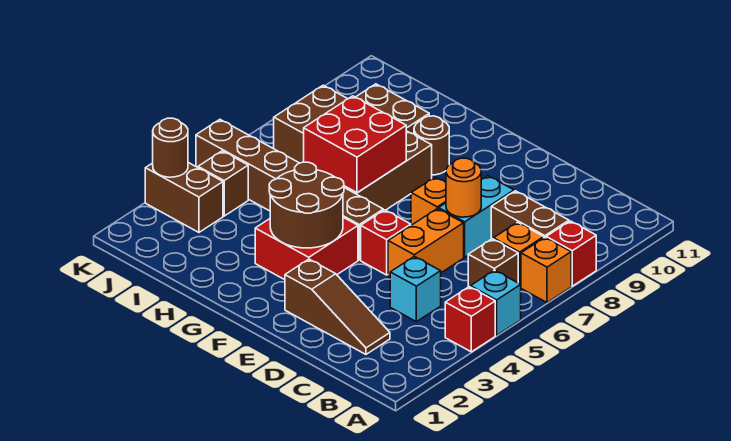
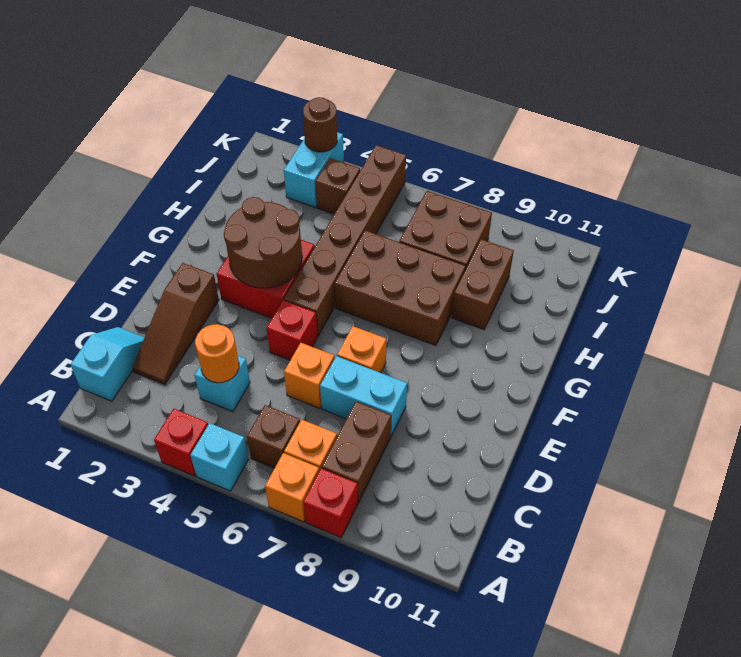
none -> cyan slope B1:C1 level 1 top B
orange brick D5:D6 level 1 -> orange brick D6 level 1
orange round brick D7 level 2 -> orange round brick C4 level 2
red brick G6:H7 level 2 -> none
brown round brick G9 level 1 -> none
brown brick J3:K3 level 1 -> cyan brick J3:K3 level 1

